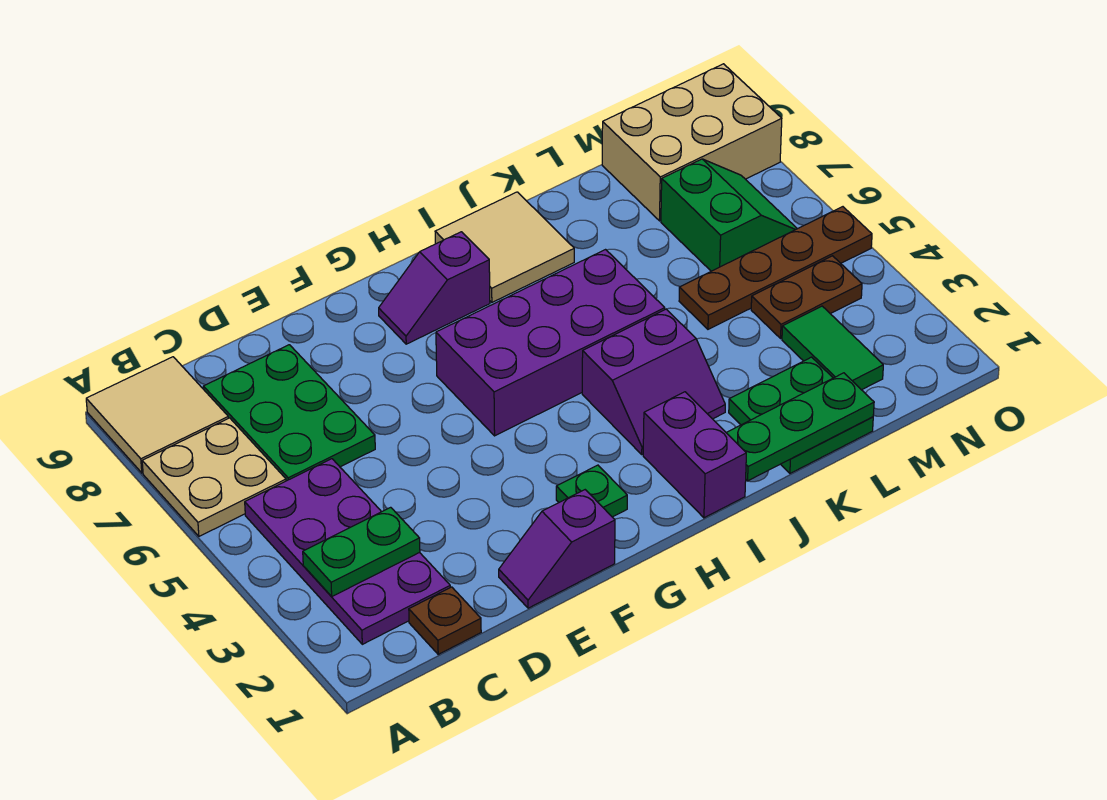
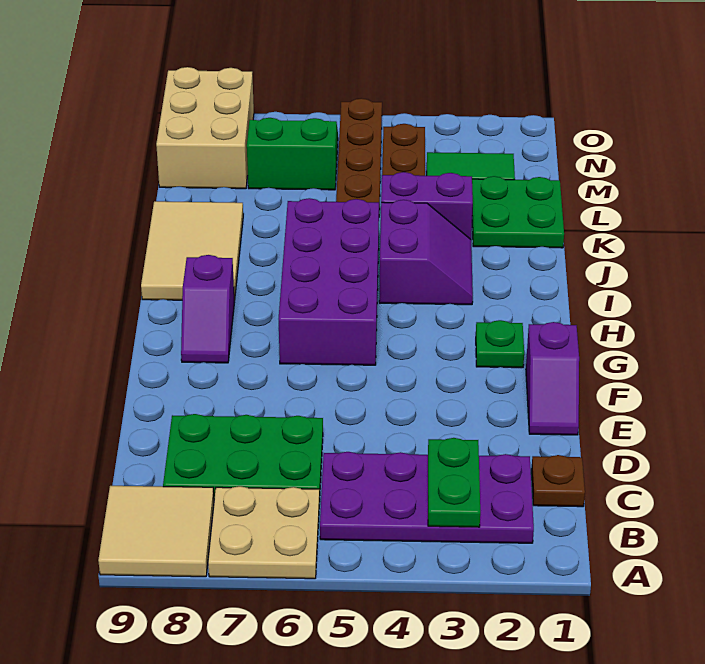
purple brick I1:I2 level 1 -> purple brick K3:K4 level 1
tan tile I8:J9 level 1 -> tan tile I8:K9 level 1
green plate J1:L1 level 2 -> none

